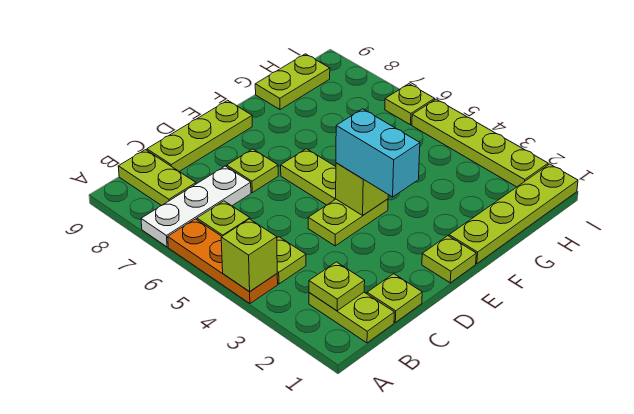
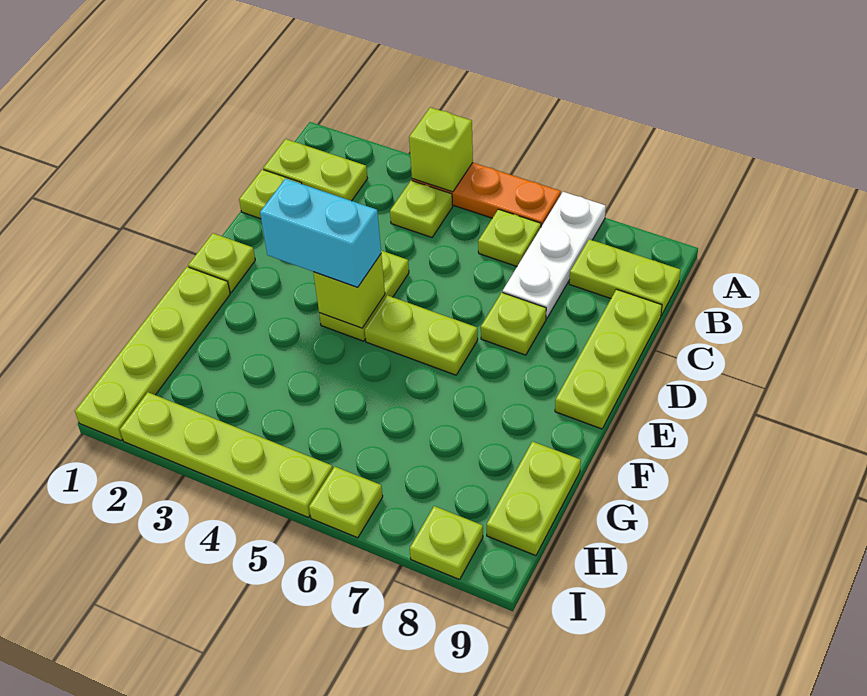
lime plate B2 level 2 -> lime plate I8 level 1

